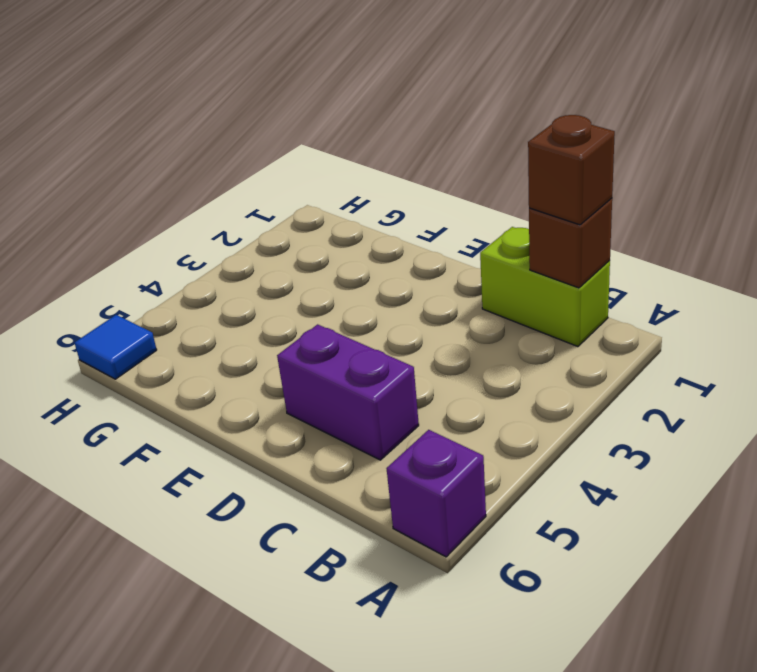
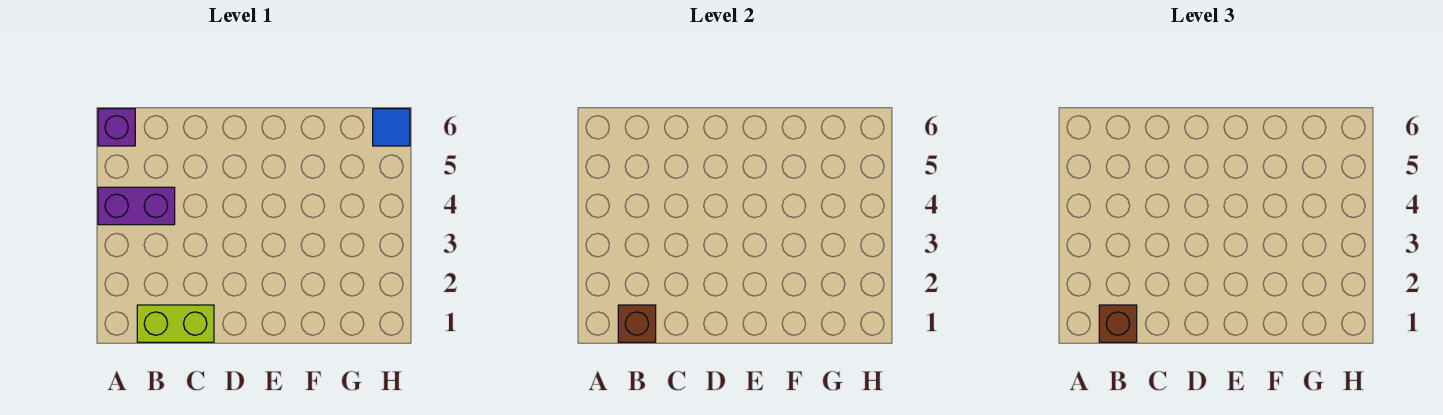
purple brick C5:D5 level 1 -> purple brick A4:B4 level 1

